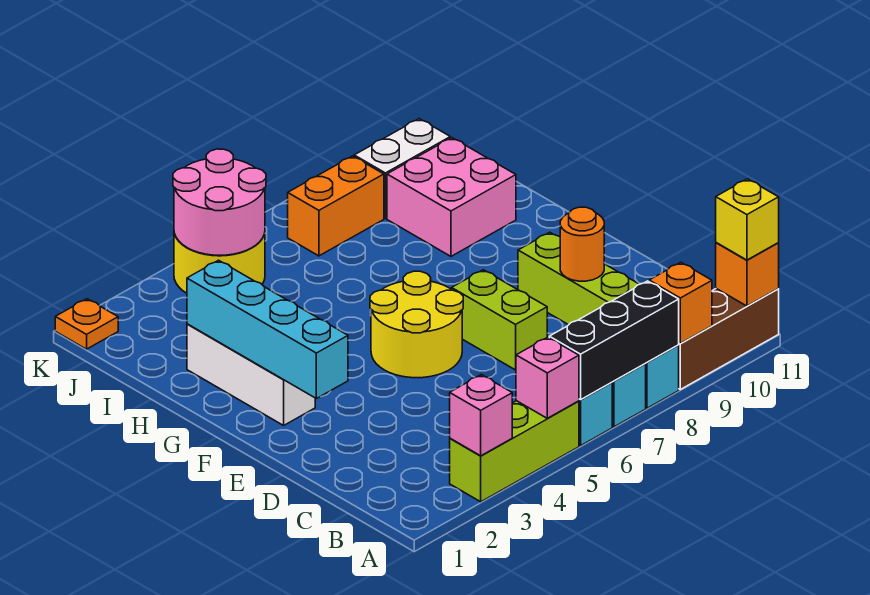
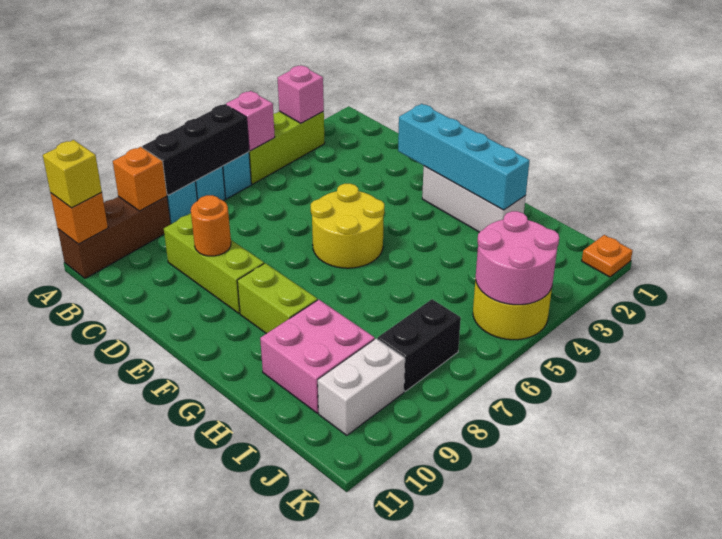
lime brick D7:E7 level 1 -> lime brick F9:G9 level 1
orange brick J7:J8 level 1 -> black brick J7:J8 level 1

